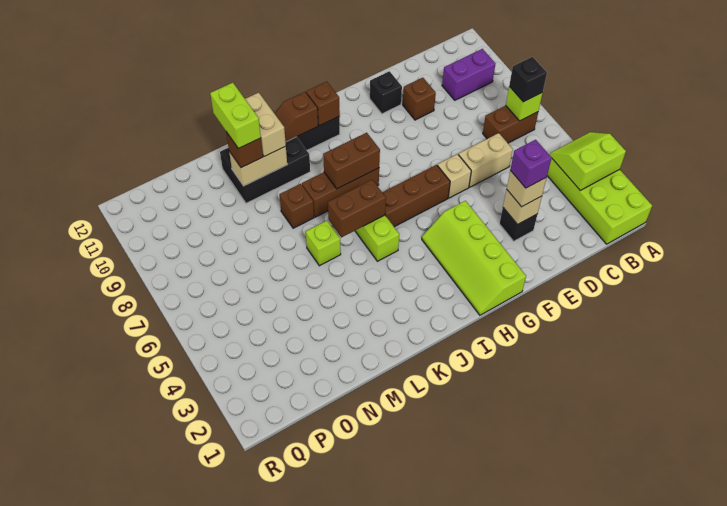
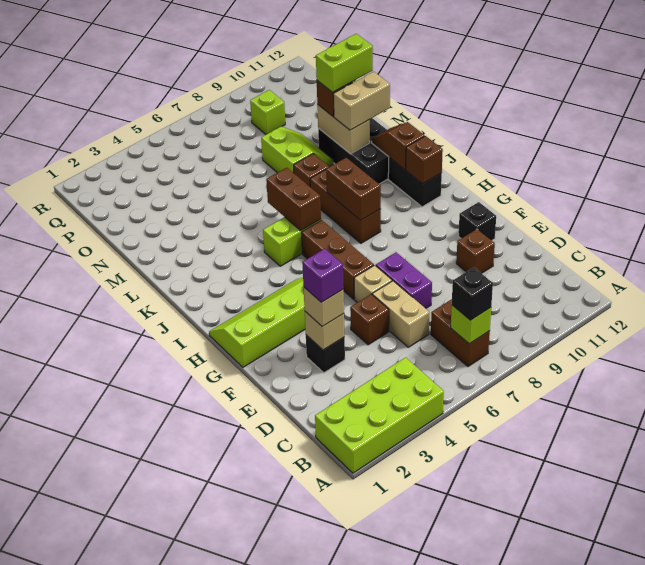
lime slope A3:B4 level 2 top 3 -> lime slope M8:N9 level 1 top 8
purple brick B10:C10 level 1 -> purple brick E7:F7 level 1
none -> brown brick E5 level 1
lime brick L6 level 1 -> lime brick P9 level 1

